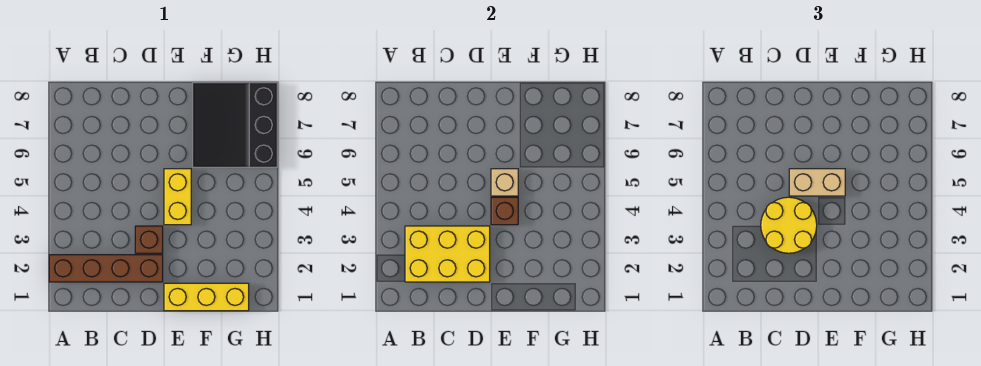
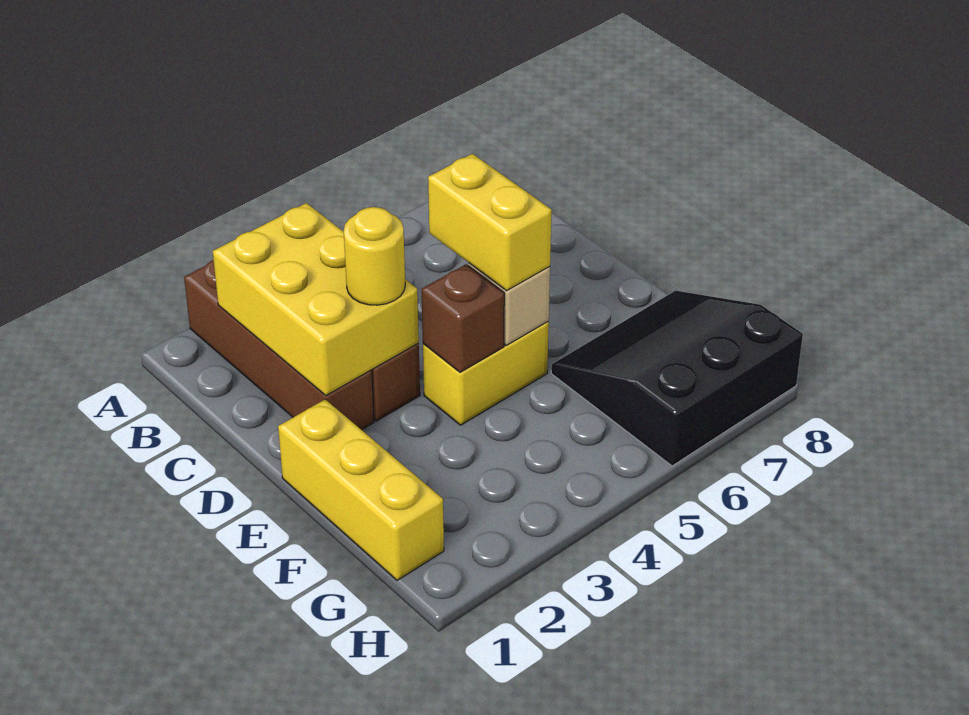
yellow round brick C3:D4 level 3 -> yellow round brick D3 level 3
tan brick D5:E5 level 3 -> yellow brick D5:E5 level 3

